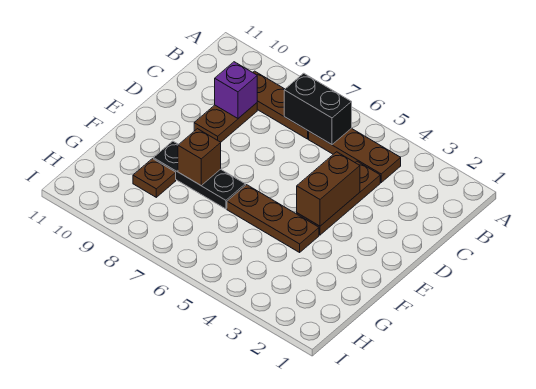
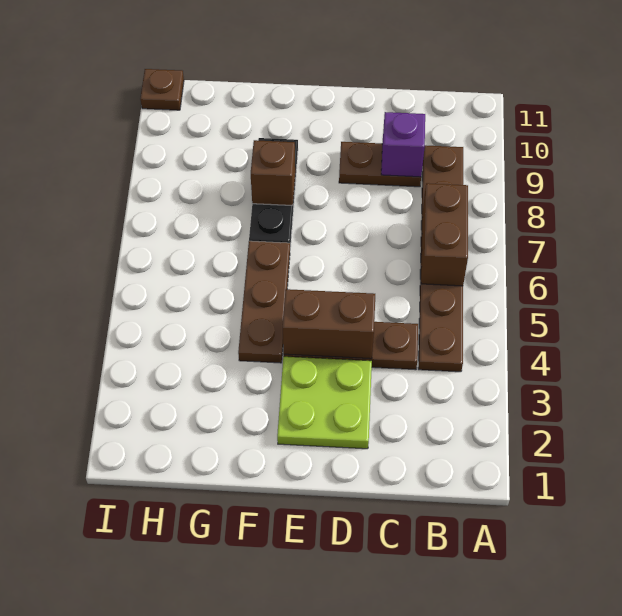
black brick B6:B7 level 2 -> brown brick B6:B7 level 2
none -> lime plate D2:E3 level 1
brown plate G9 level 1 -> brown plate I11 level 1

